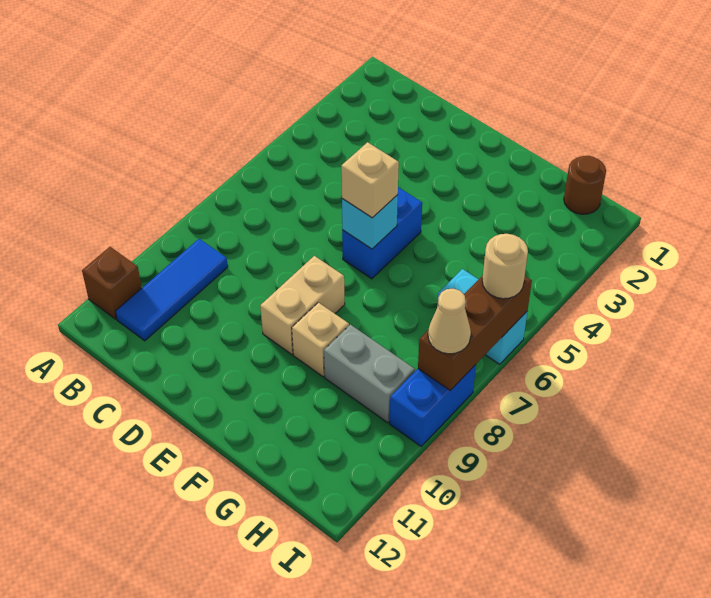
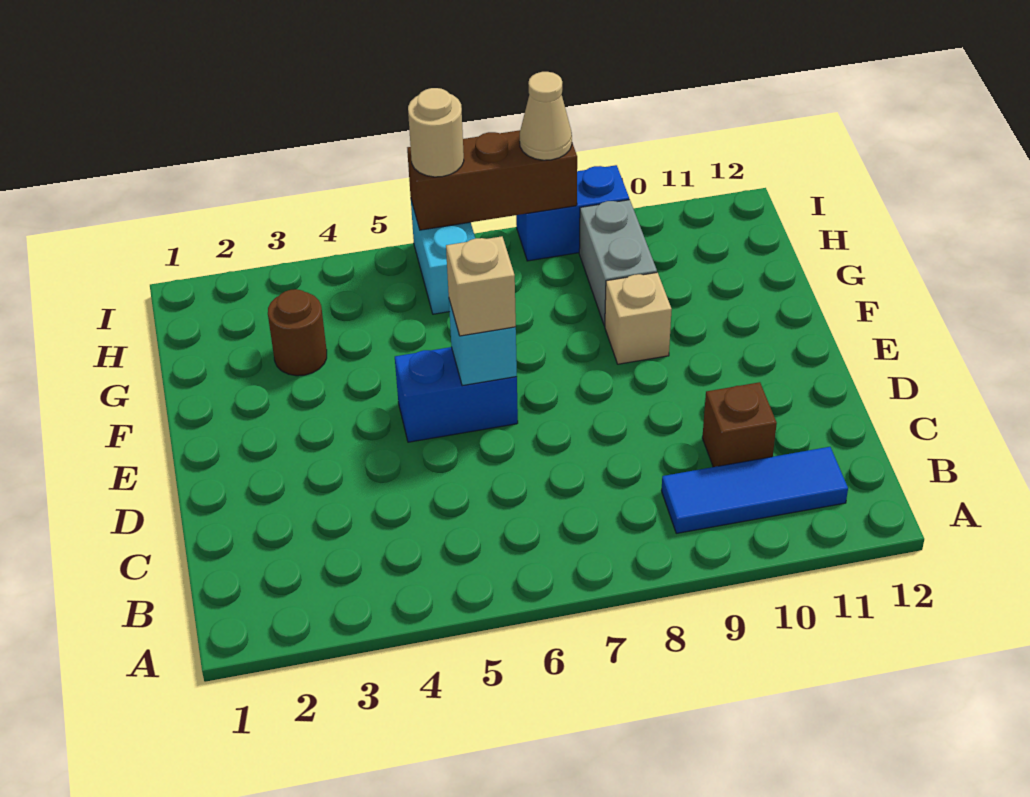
brown brick A11 level 1 -> brown brick C10 level 1
tan brick E8:E9 level 1 -> none
brown round brick H1 level 1 -> brown round brick G3 level 1

